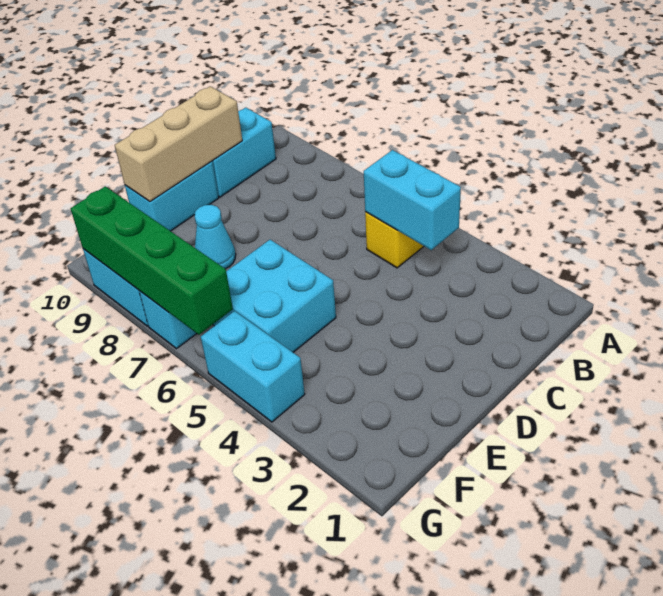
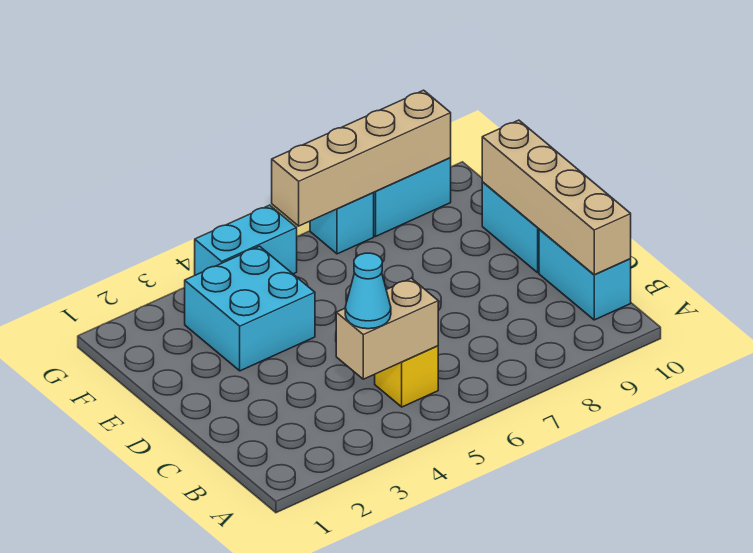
cyan brick B4:B5 level 2 -> tan brick B4:B5 level 2
tan brick C10:E10 level 2 -> tan brick B10:E10 level 2
cyan brick E5:F6 level 1 -> cyan brick E3:F4 level 1
cyan cone E8 level 1 -> cyan cone B4 level 3
green brick G6:G9 level 2 -> tan brick G6:G9 level 2

